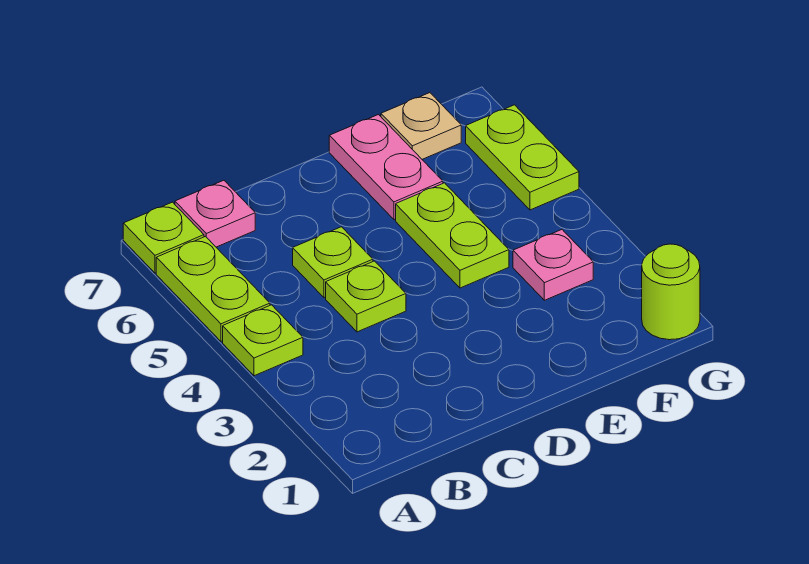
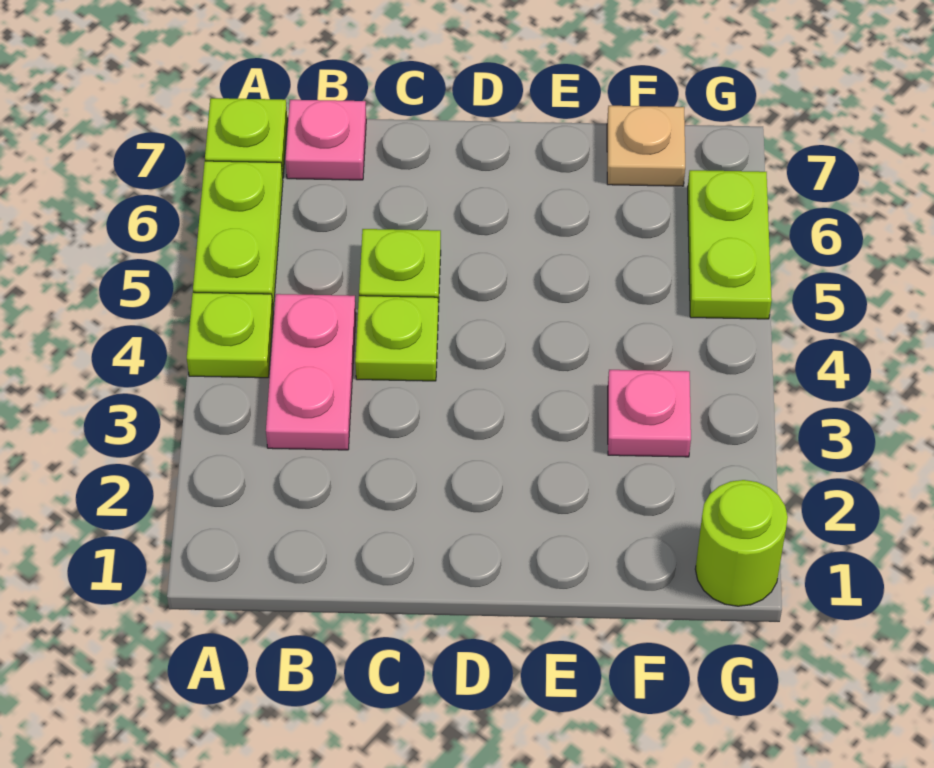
lime plate E4:E5 level 1 -> none
pink plate E6:E7 level 1 -> pink plate B3:B4 level 1

